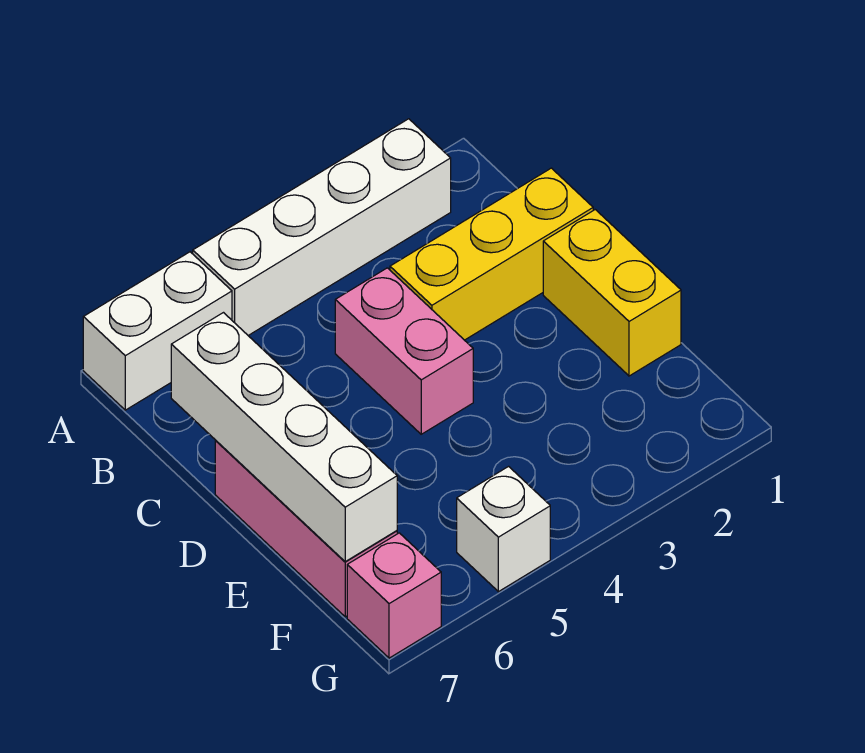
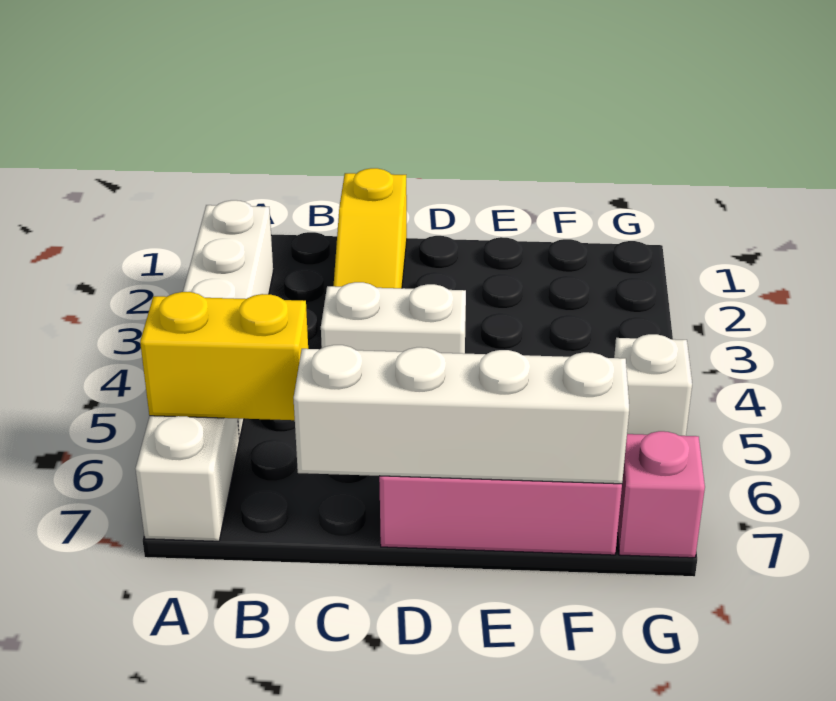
yellow brick C1:C3 level 1 -> yellow slope C1:C3 level 1 top 1
pink brick C4:D4 level 1 -> white brick C4:D4 level 1
yellow brick D1:E1 level 1 -> yellow brick A6:B6 level 2

